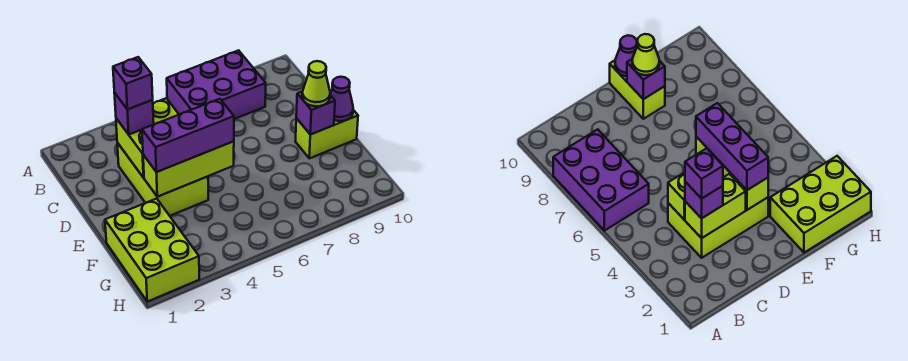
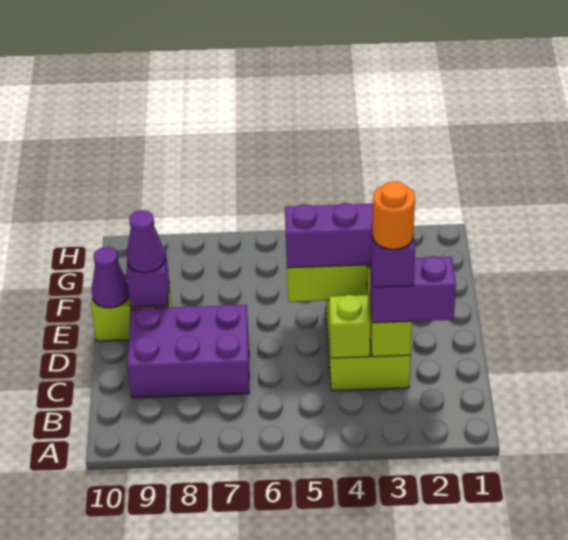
purple brick A6:B8 level 1 -> purple brick C7:D9 level 1
purple brick C3 level 3 -> purple brick C2:C3 level 3
none -> orange round brick C3 level 5
lime cone E9 level 3 -> purple cone E9 level 3
lime brick F1:H2 level 1 -> none

